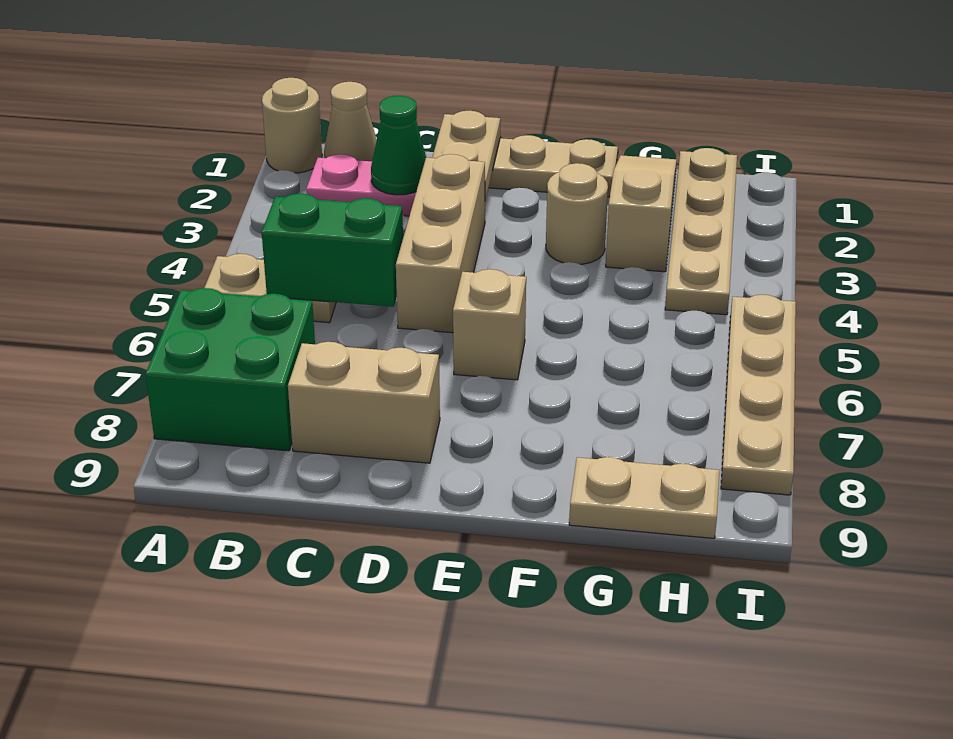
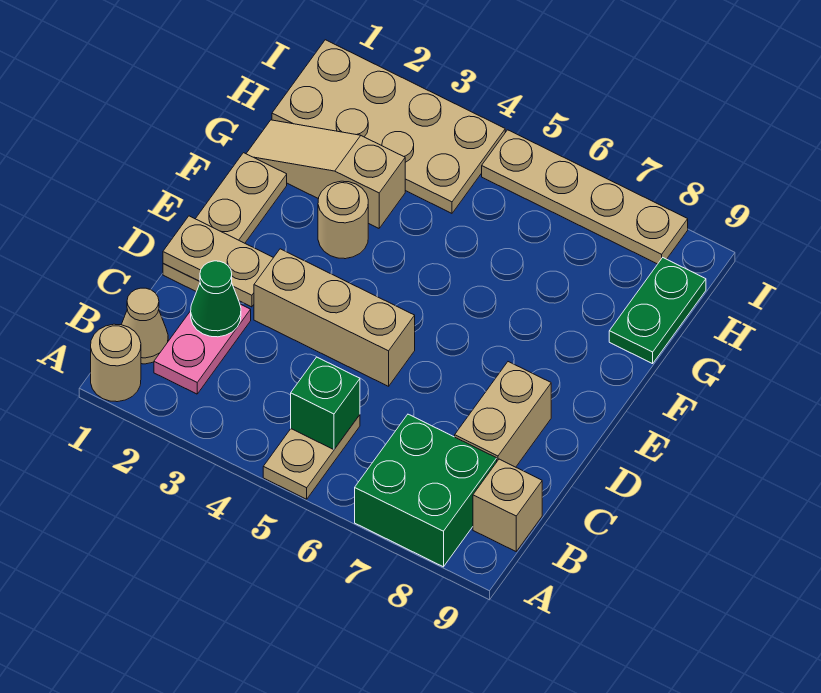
green brick B5:C5 level 2 -> green brick B5 level 2
tan brick E6 level 1 -> tan brick B9 level 1
tan plate G9:H9 level 1 -> green plate G9:H9 level 1
tan plate H1:H4 level 1 -> tan plate H1:I4 level 1

